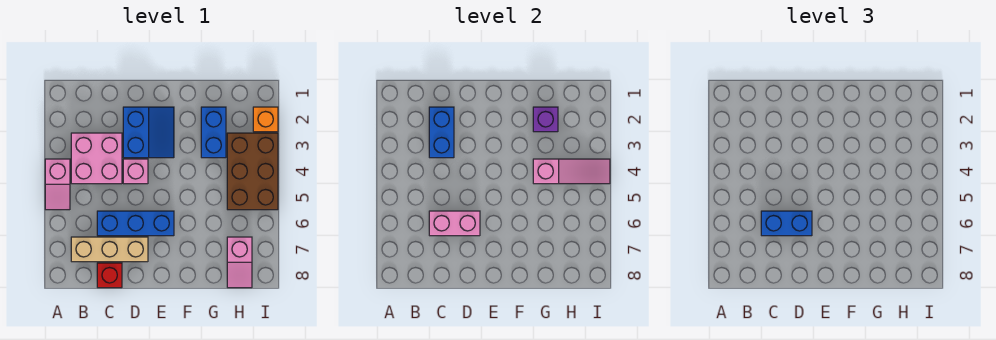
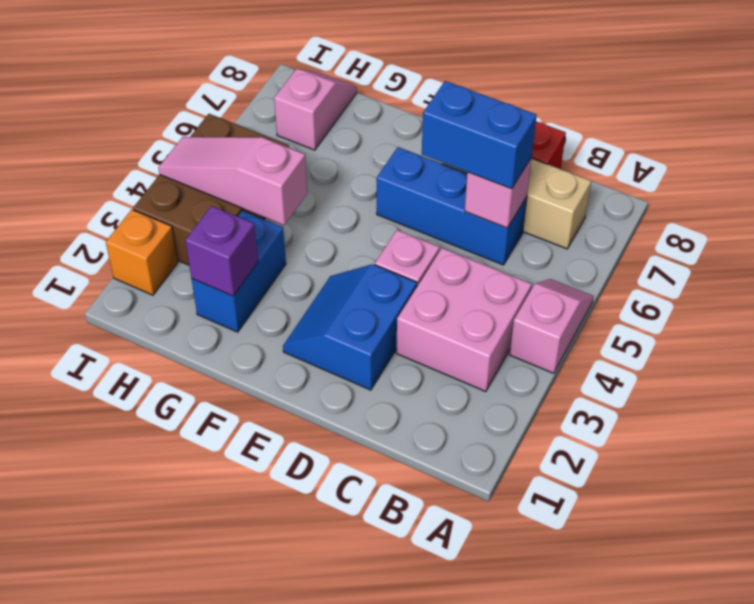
blue brick C2:C3 level 2 -> none
pink brick C6:D6 level 2 -> pink brick C6 level 2

